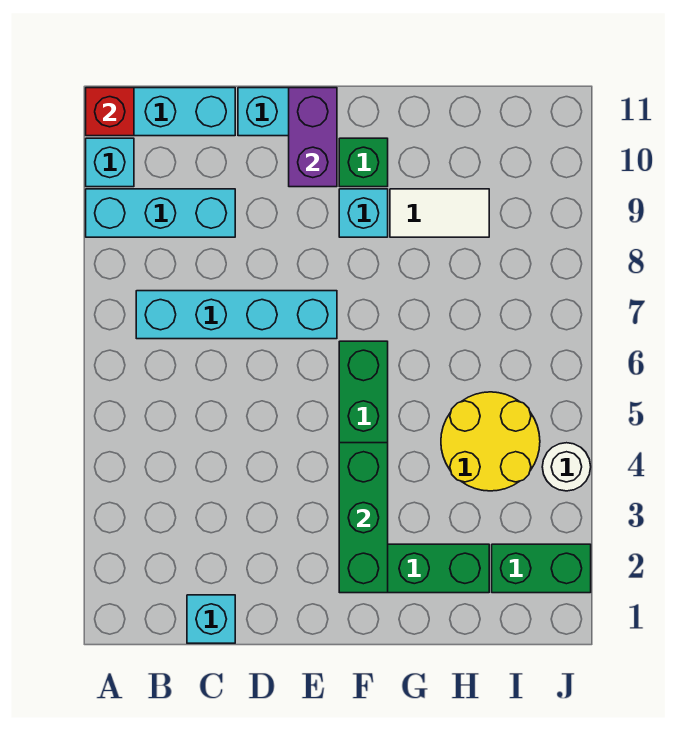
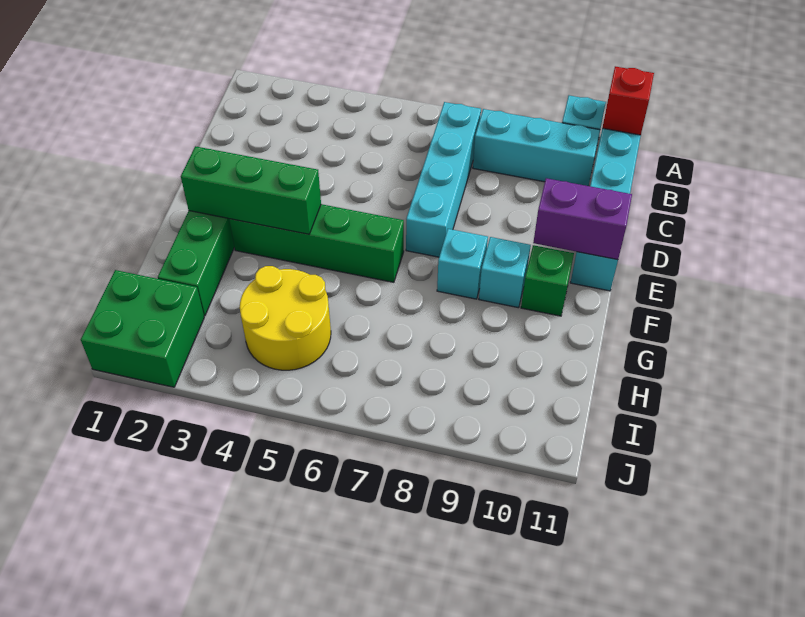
cyan brick A9:C9 level 1 -> cyan brick B8:B10 level 1
cyan brick C1 level 1 -> cyan brick F8 level 1
white tile G9:H9 level 1 -> none
green brick I2:J2 level 1 -> green brick I1:J2 level 1
white round brick J4 level 1 -> none

